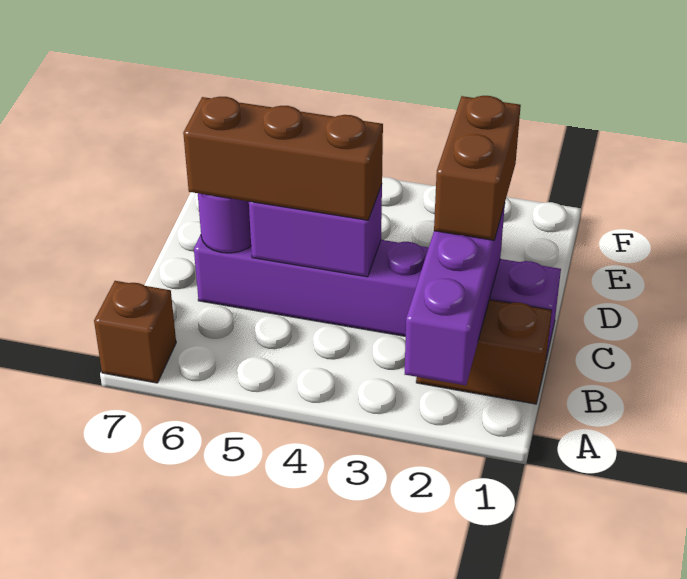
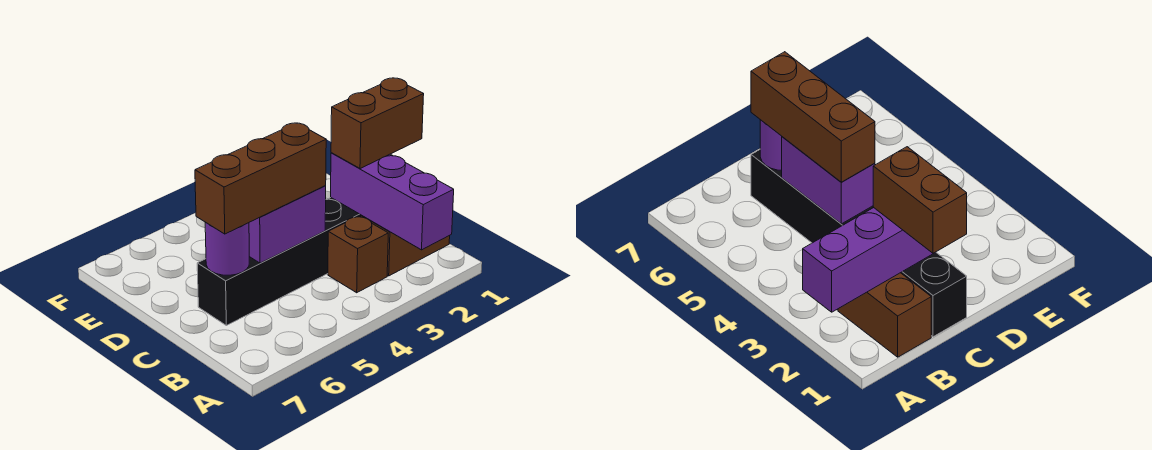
brown brick A7 level 1 -> brown brick B3 level 1
purple brick C1:C6 level 1 -> black brick C1:C6 level 1
brown brick C2:D2 level 3 -> brown brick C1:C2 level 3

